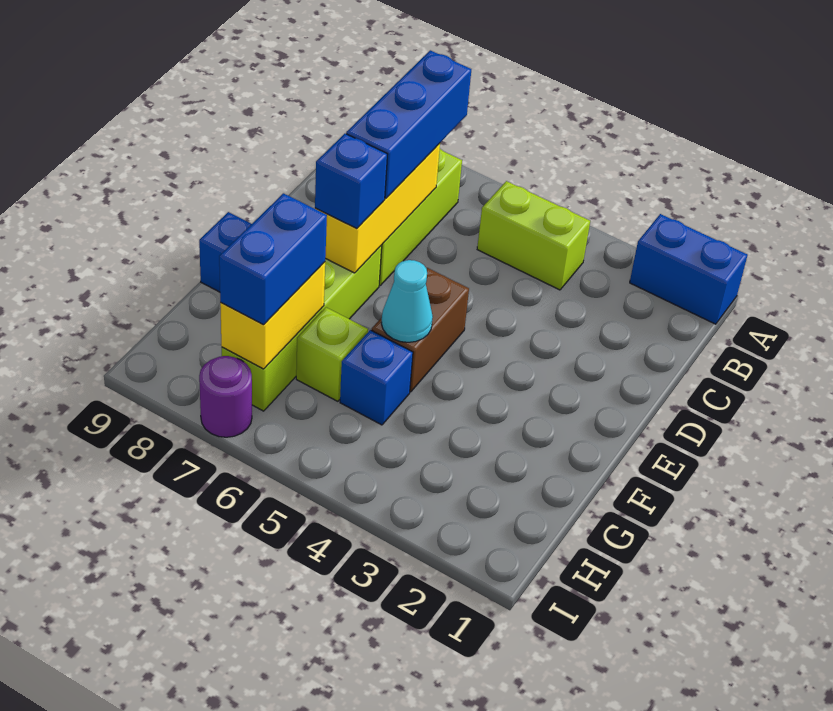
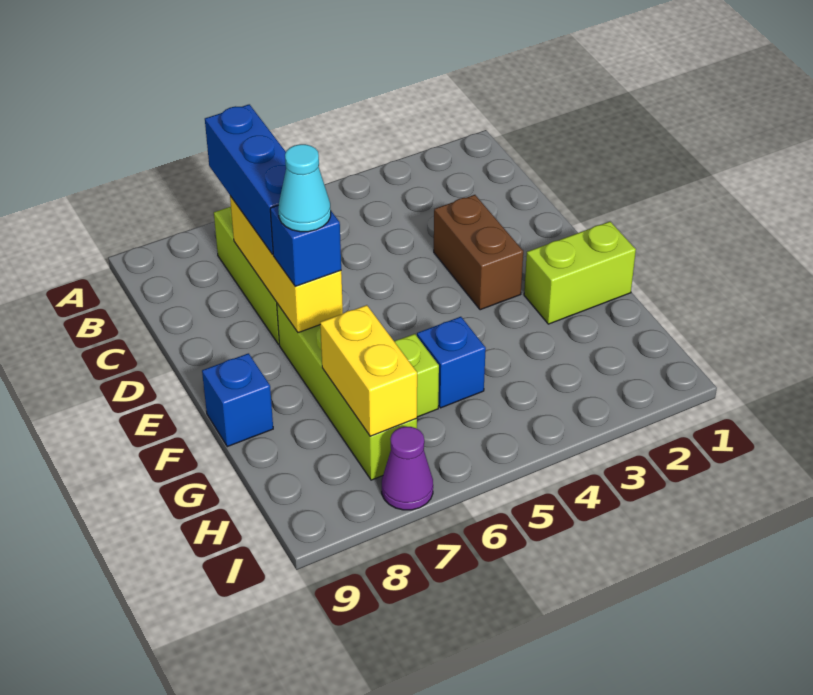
blue brick A1:A2 level 1 -> none
lime brick B4:B5 level 1 -> lime brick F1:F2 level 1
brown brick E5:F5 level 1 -> brown brick D3:E3 level 1
cyan cone F5 level 2 -> cyan cone E7 level 4
blue brick G7:H7 level 3 -> none
purple round brick I7 level 1 -> purple cone I7 level 1

